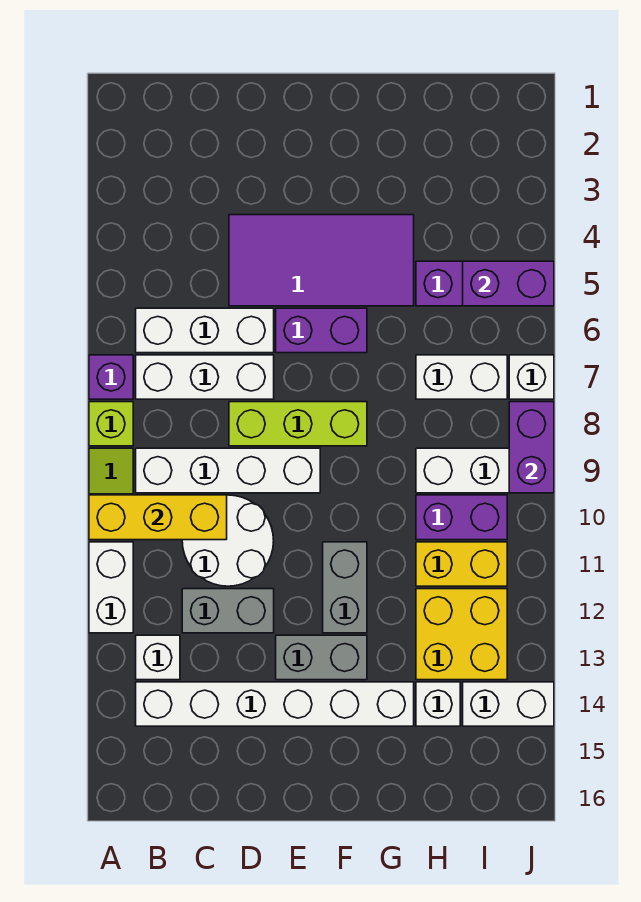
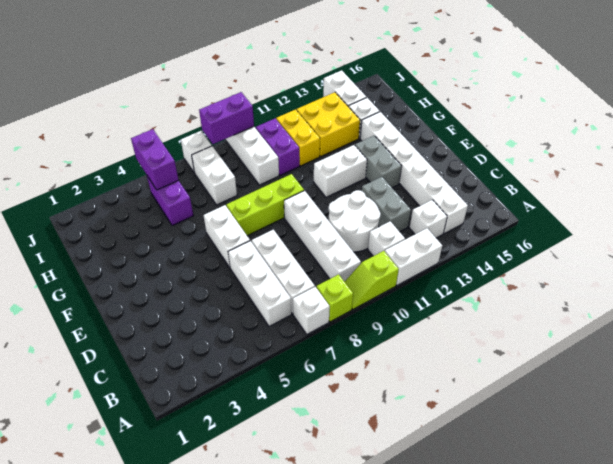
purple brick A7 level 1 -> white brick A7 level 1
yellow brick A10:C10 level 2 -> none
none -> white brick B11 level 1
purple tile D4:G5 level 1 -> none
lime brick D8:F8 level 1 -> lime brick F7:F9 level 1
purple brick E6:F6 level 1 -> white brick E6:F6 level 1
grey brick F11:F12 level 1 -> white brick F11:F12 level 1

